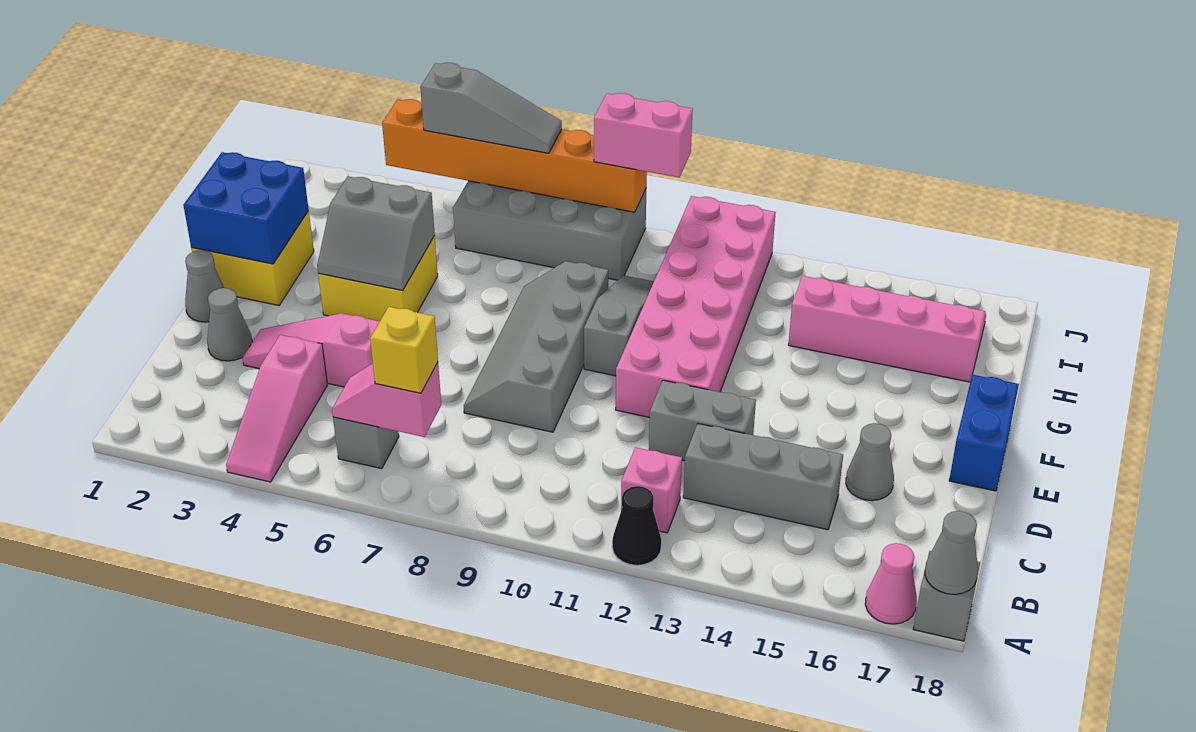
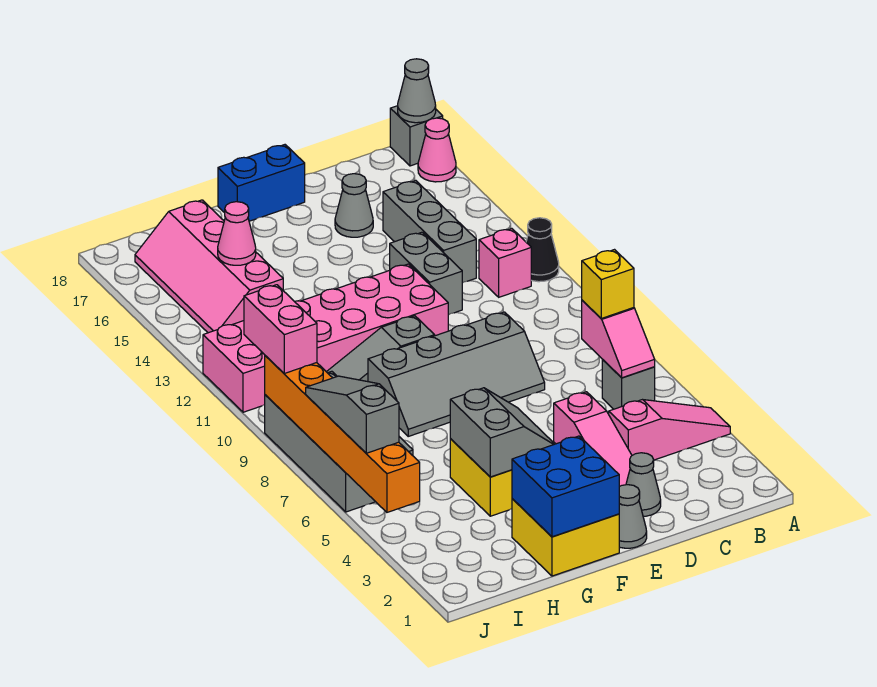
none -> pink cone H15 level 2

